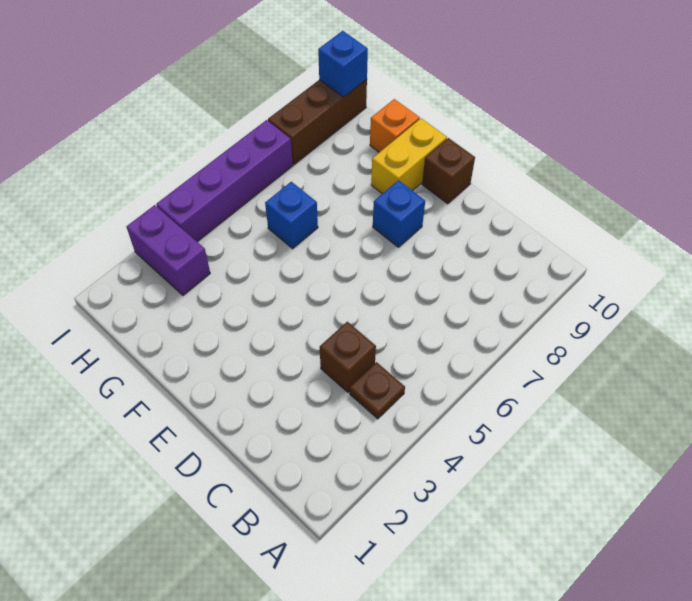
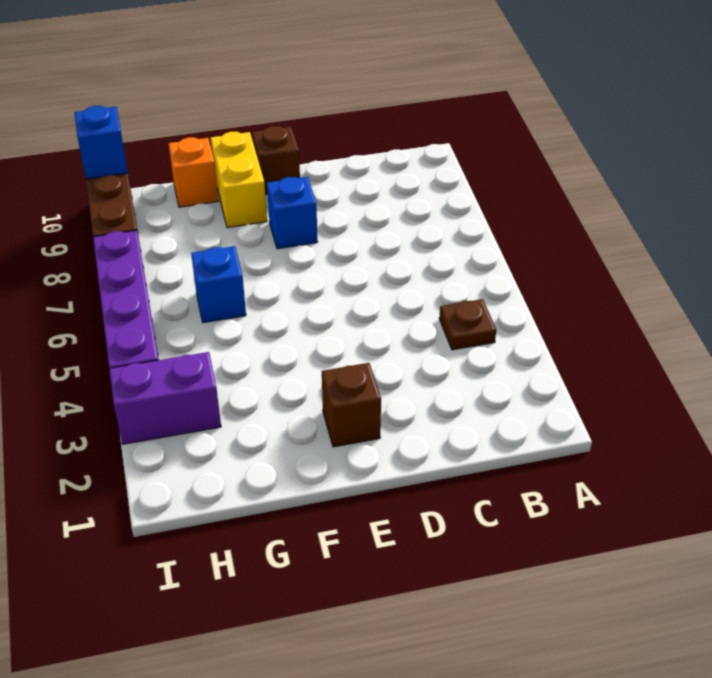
brown brick C4 level 1 -> brown brick E2 level 1

